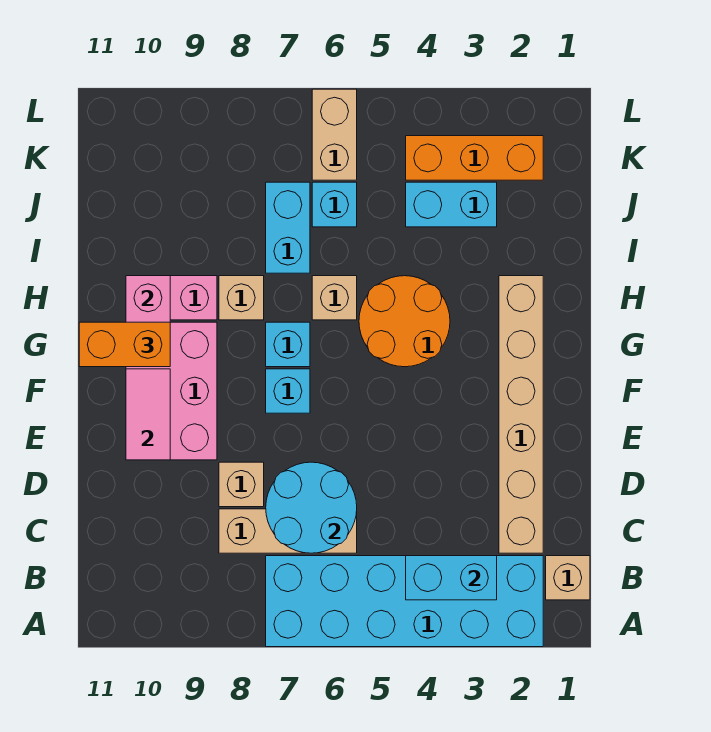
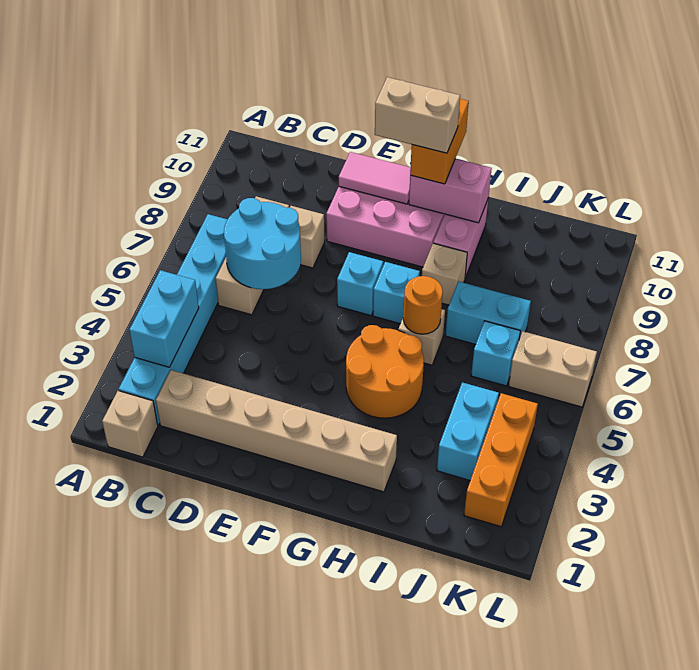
cyan brick A2:B7 level 1 -> cyan brick B2:B7 level 1
none -> tan brick F10:G10 level 4
none -> orange round brick H6 level 2

